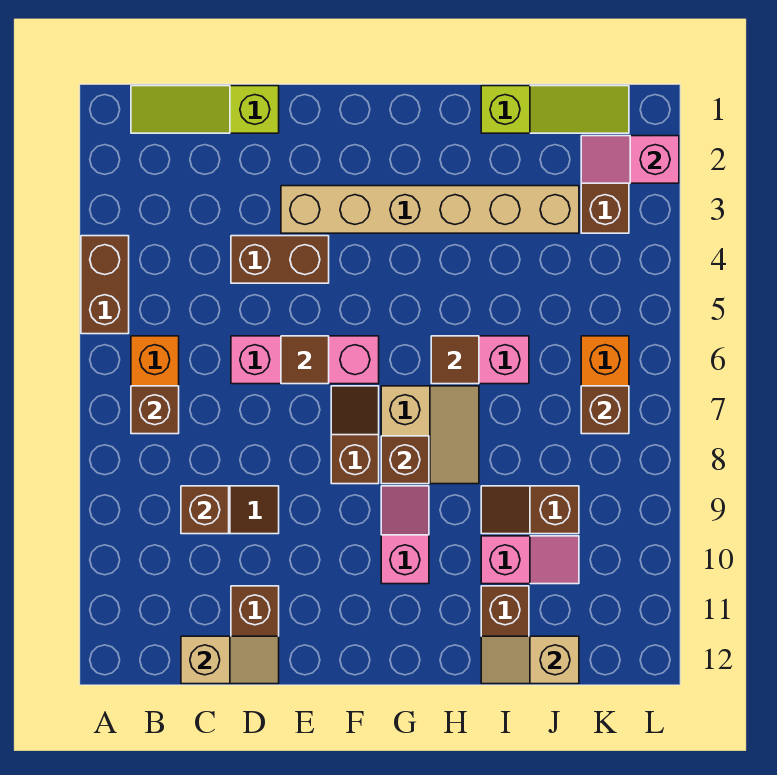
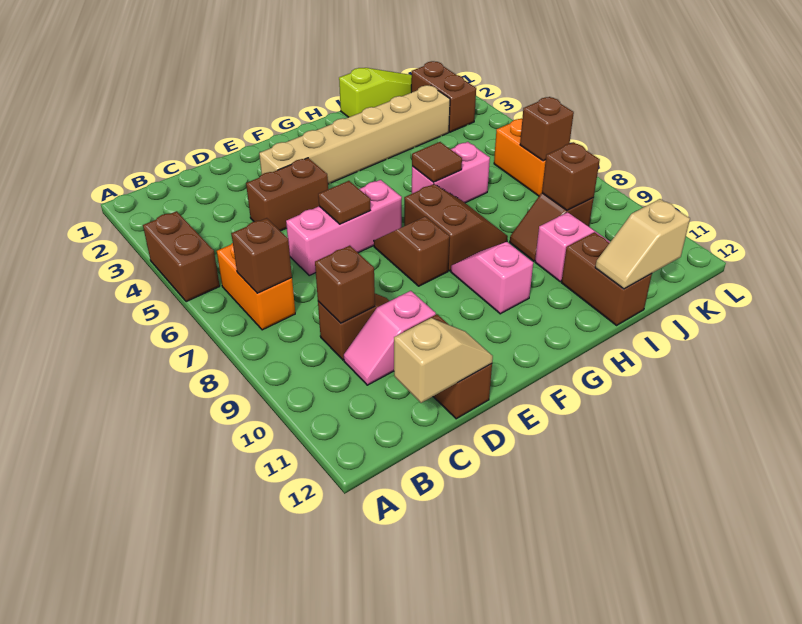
lime slope B1:D1 level 1 top D -> none
tan slope G7:H8 level 1 top G -> brown slope G7:H8 level 1 top G
brown brick G8 level 2 -> brown brick J9 level 2
pink slope K2:L2 level 2 top L -> pink slope C10:D10 level 1 top D

